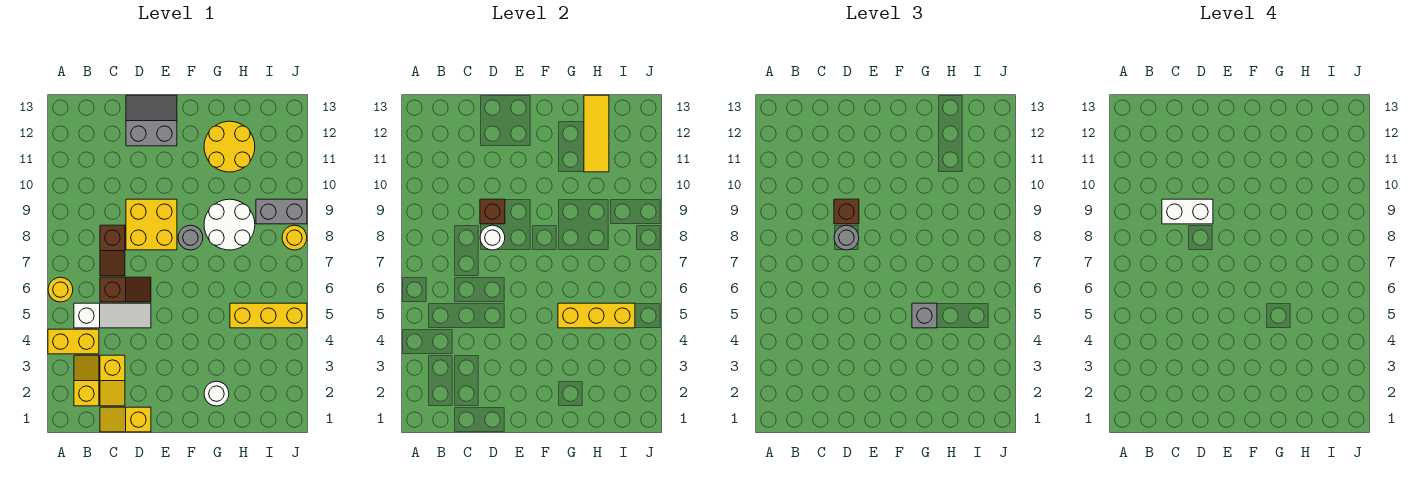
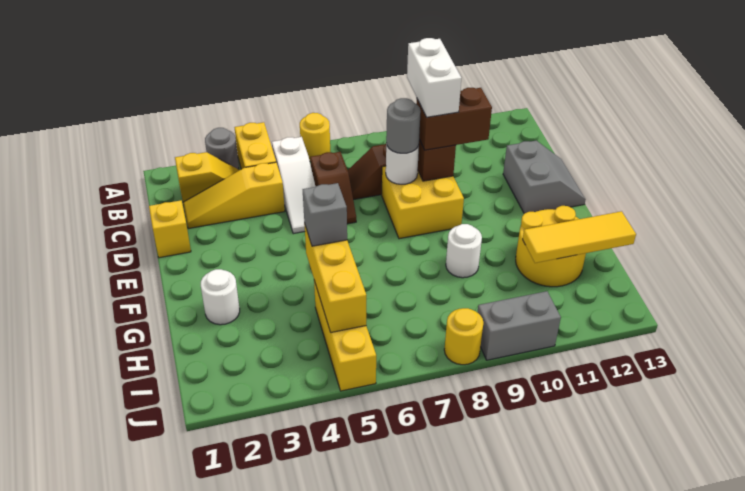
yellow slope C2:C3 level 1 top 3 -> yellow slope C2:C4 level 1 top 4
brown brick D9 level 3 -> brown brick D9:D10 level 3
grey round brick F8 level 1 -> grey round brick A3 level 1
white round brick G8:H9 level 1 -> white round brick G9 level 1
grey brick I9:J9 level 1 -> grey brick J9:J10 level 1

